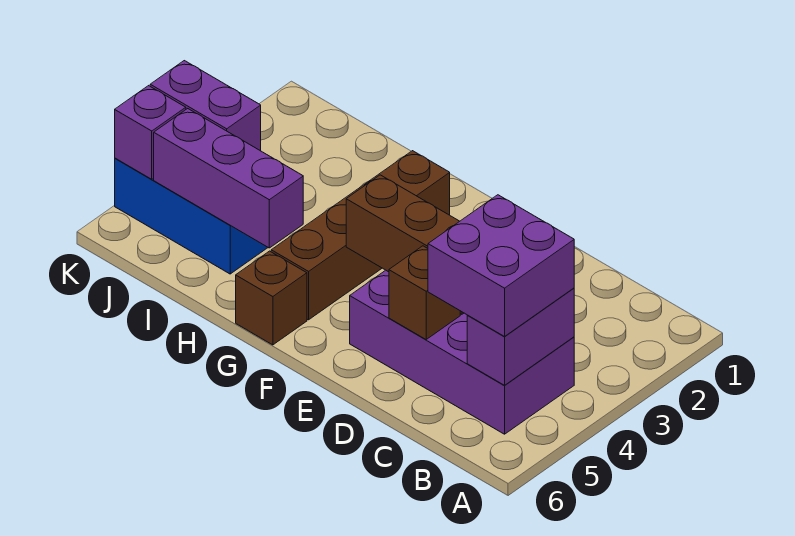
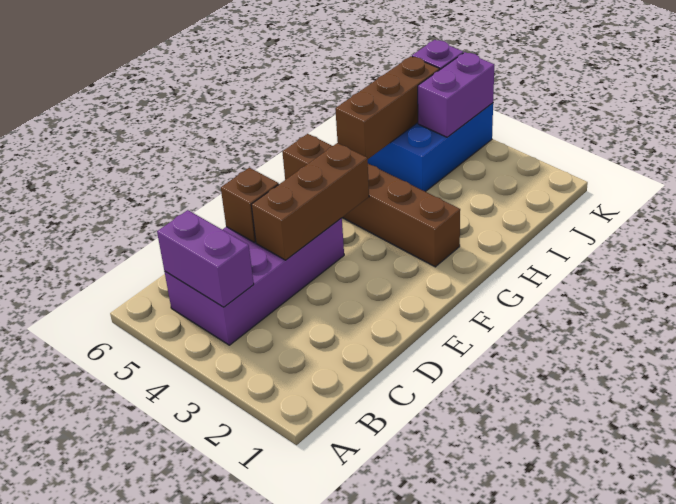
purple brick B4:C5 level 3 -> none
purple brick H5:J5 level 2 -> brown brick H5:J5 level 2

